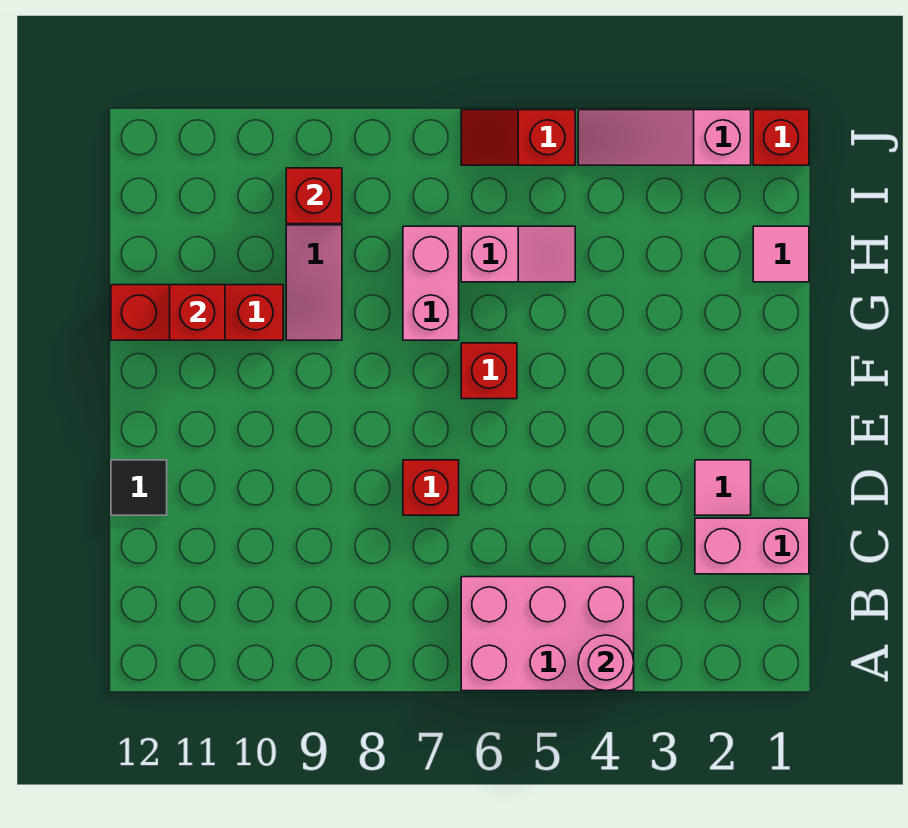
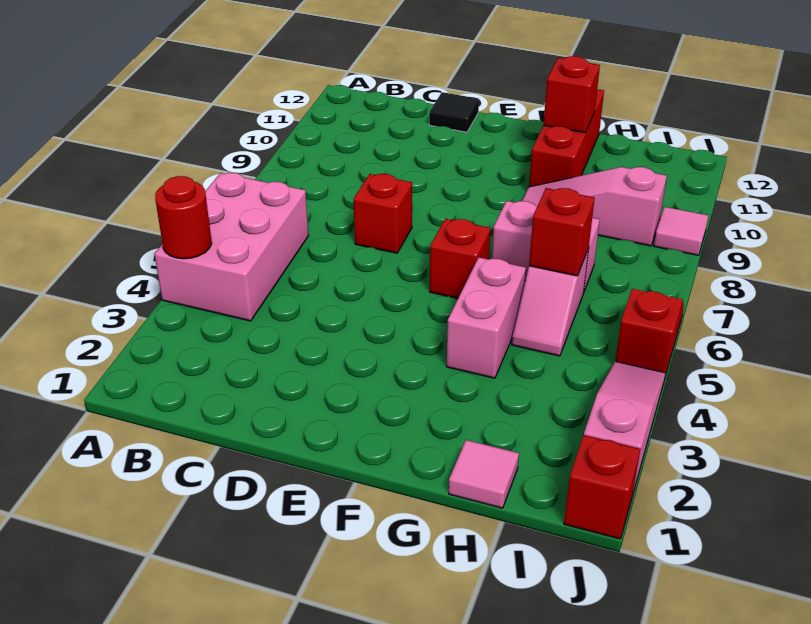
pink round brick A4 level 2 -> red round brick A4 level 2
pink brick C1:C2 level 1 -> pink brick G4:G5 level 1
pink tile D2 level 1 -> pink tile J9 level 1
red brick I9 level 2 -> red brick H6 level 2

